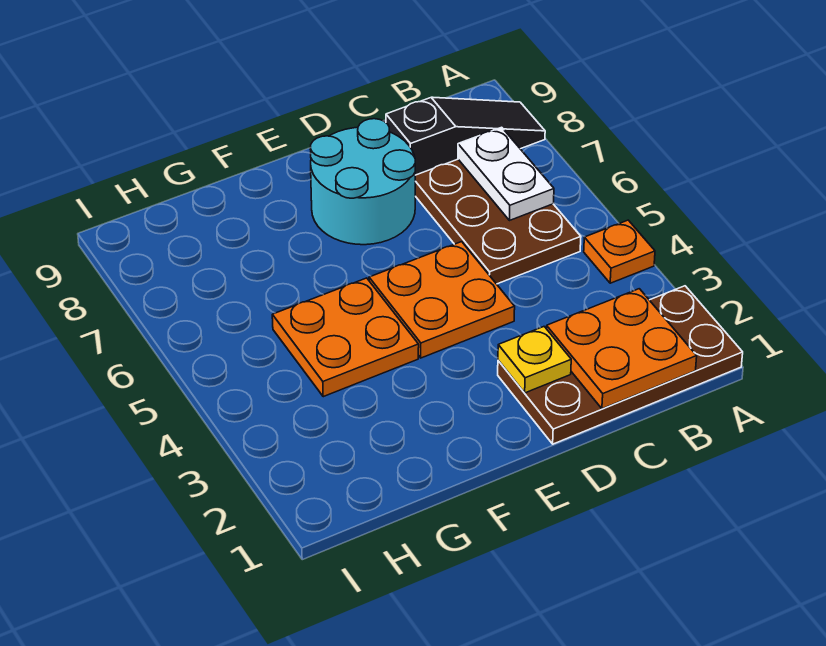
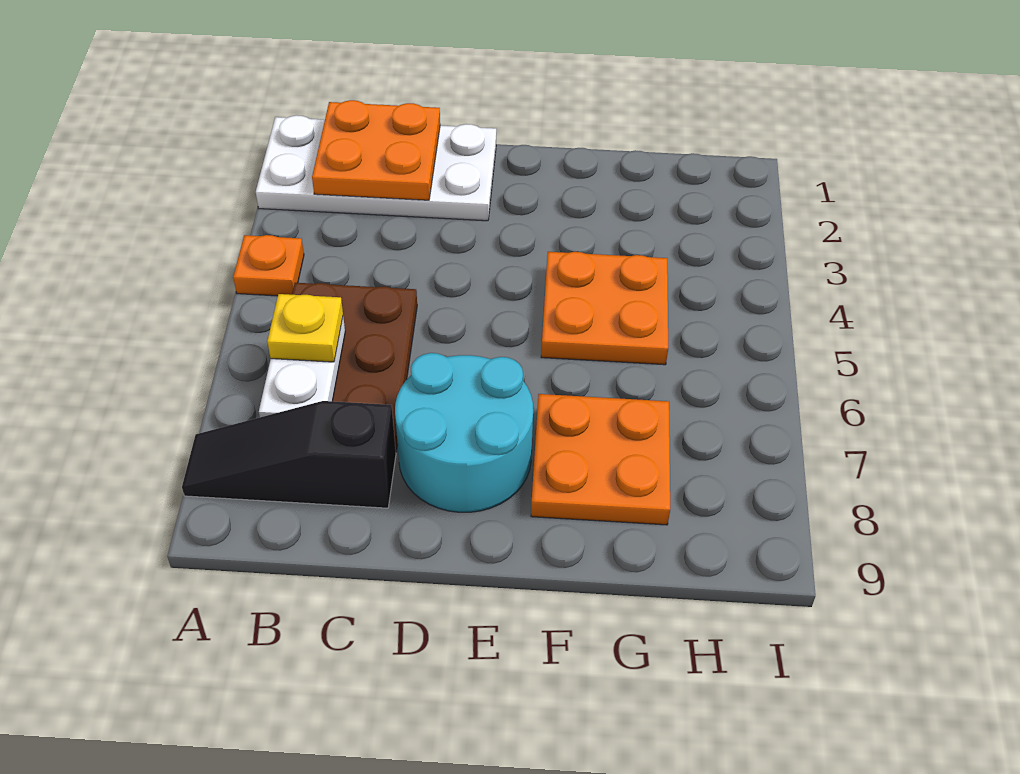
brown plate A1:D2 level 1 -> white plate A1:D2 level 1
yellow plate D2 level 2 -> yellow plate B6 level 3
orange plate D4:E5 level 1 -> orange plate F7:G8 level 1

